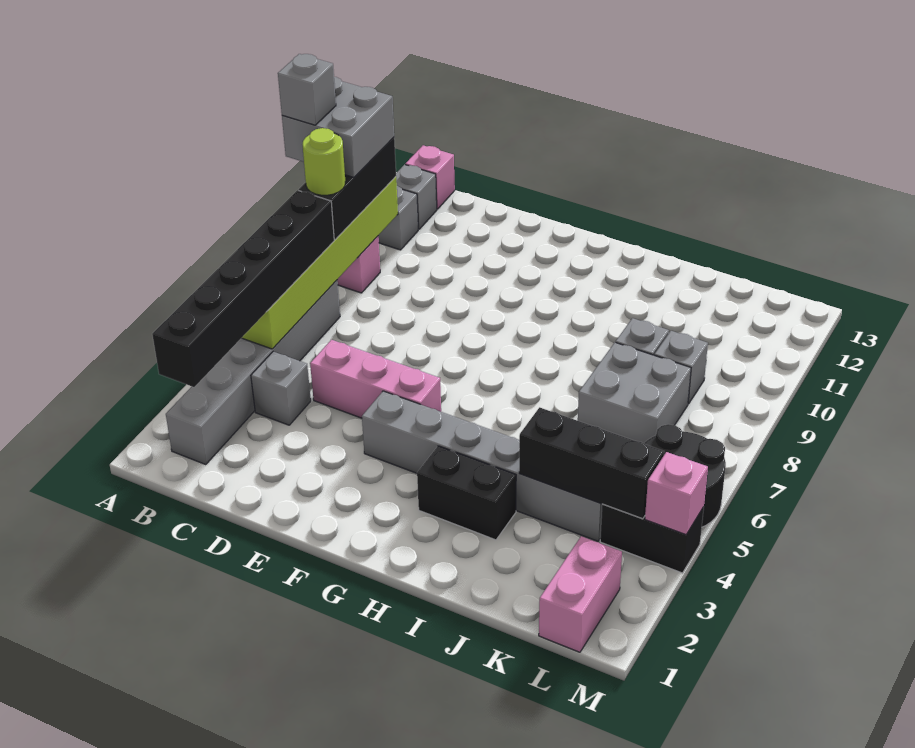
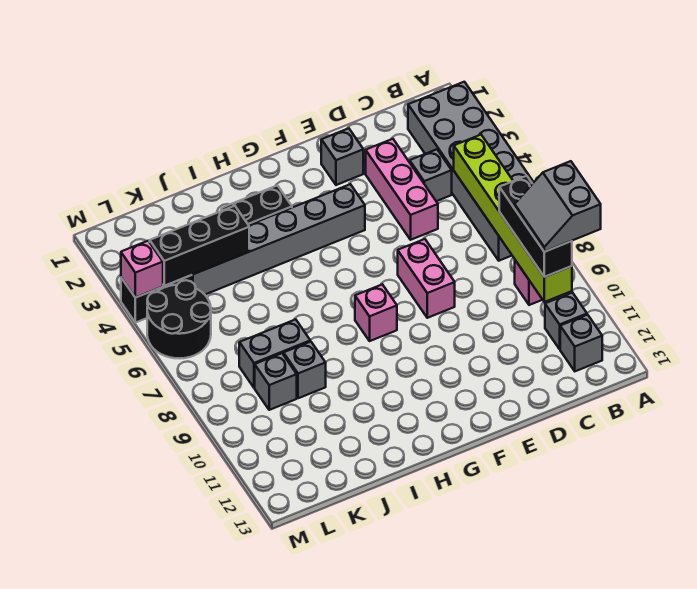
grey brick A9:B10 level 4 -> grey slope A9:B10 level 4 top A
grey brick A9 level 5 -> grey brick E2 level 1
grey brick B2:B7 level 1 -> grey brick A2:B7 level 1
black brick B2:B7 level 3 -> none
lime round brick B8 level 4 -> none
pink brick B13 level 1 -> pink brick G8 level 1
pink brick D5:F5 level 1 -> pink brick D3:D5 level 1
grey brick J7:K8 level 1 -> grey brick J8:K8 level 1
pink brick L1:L2 level 1 -> pink brick E7:E8 level 1

